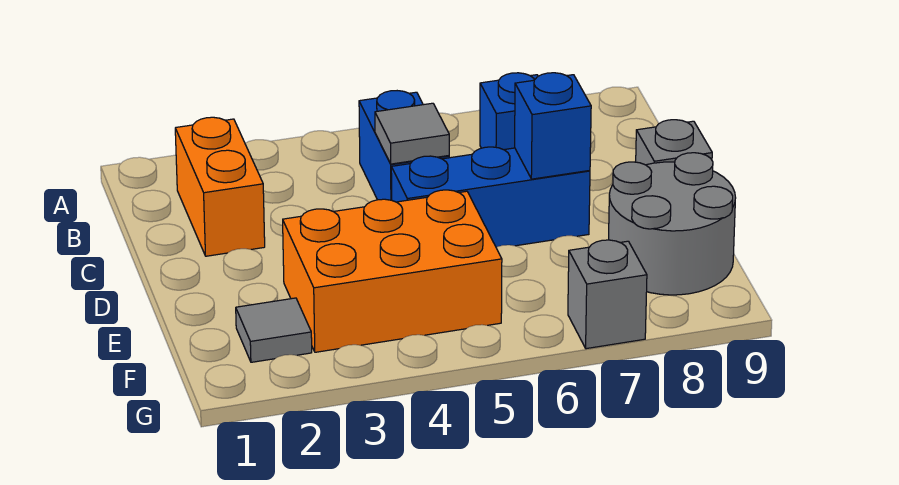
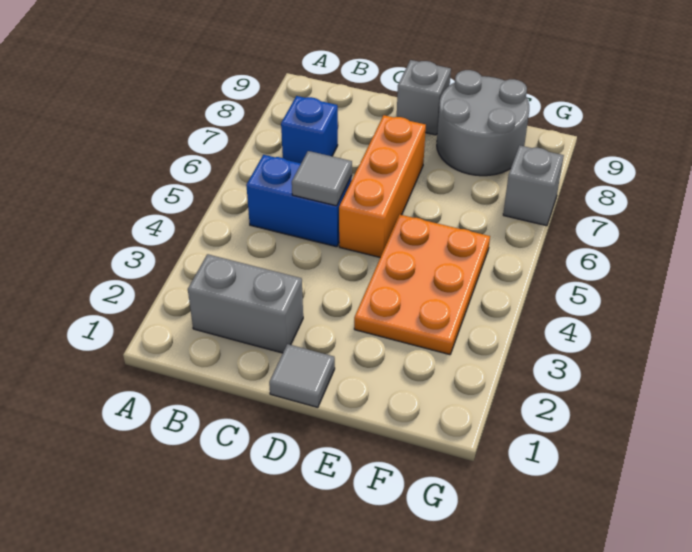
orange brick B2:C2 level 1 -> grey brick B2:C2 level 1
blue brick D5:D7 level 1 -> orange brick D5:D7 level 1
blue brick D7 level 2 -> none
orange brick E3:F5 level 1 -> orange plate E3:F5 level 1
grey tile F2 level 1 -> grey tile D1 level 1

